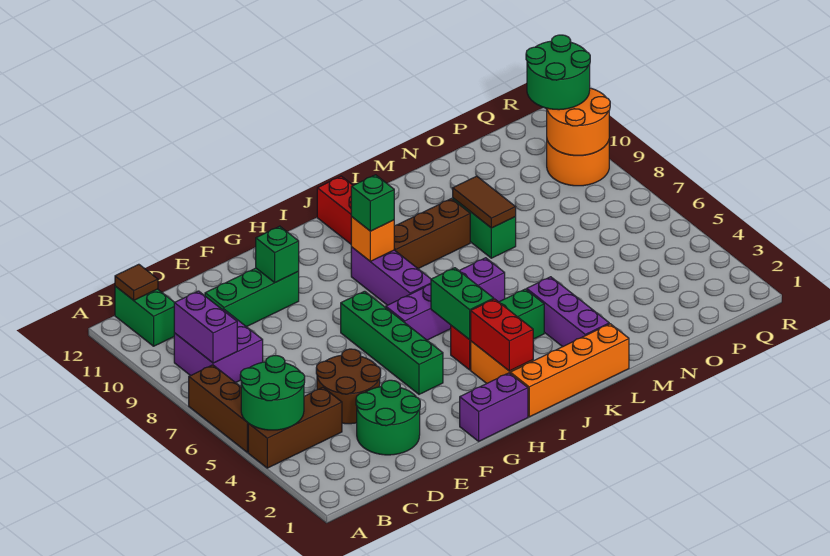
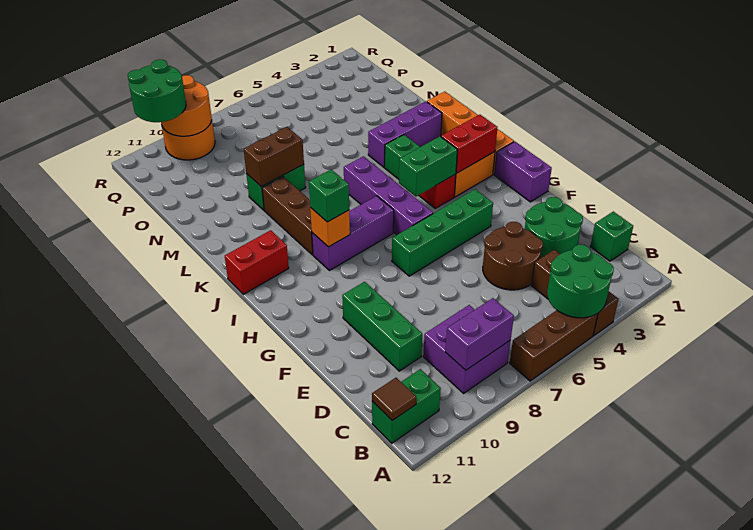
green brick F10 level 2 -> green brick C1 level 1
brown tile M8:M9 level 2 -> brown brick M8:M9 level 2

